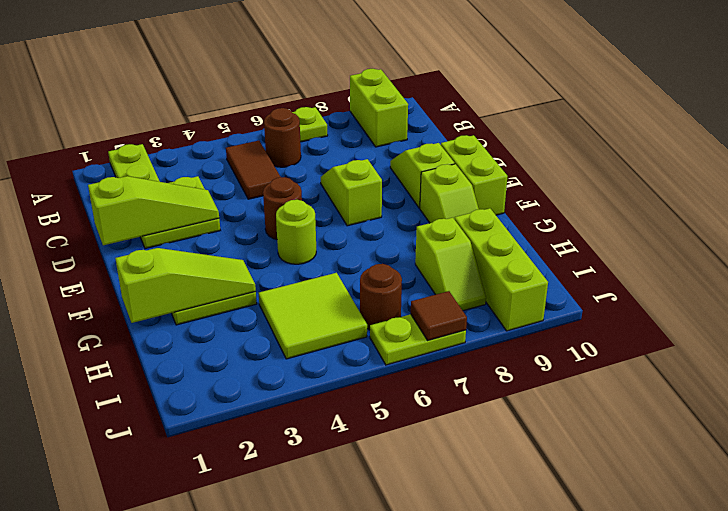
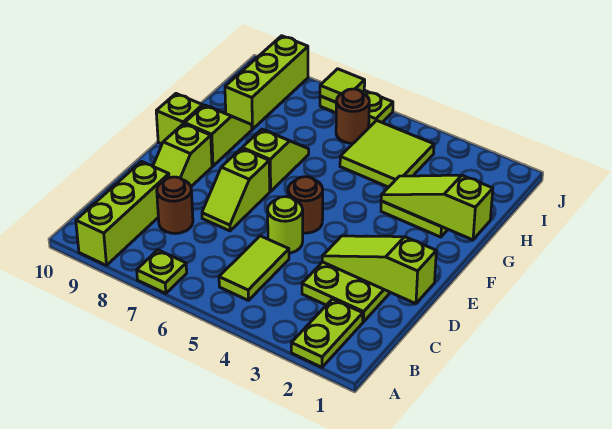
lime brick A9:B9 level 1 -> lime brick A9:C9 level 1
brown tile B5:C5 level 1 -> lime tile B5:C5 level 1
brown round brick B6 level 1 -> brown round brick C8 level 1
lime brick E10:F10 level 1 -> lime brick F10 level 1
lime round brick F5 level 1 -> lime round brick D5 level 1
lime slope H8:I8 level 1 top H -> lime slope F7:G7 level 1 top F
brown tile J7 level 2 -> lime tile J7 level 2

